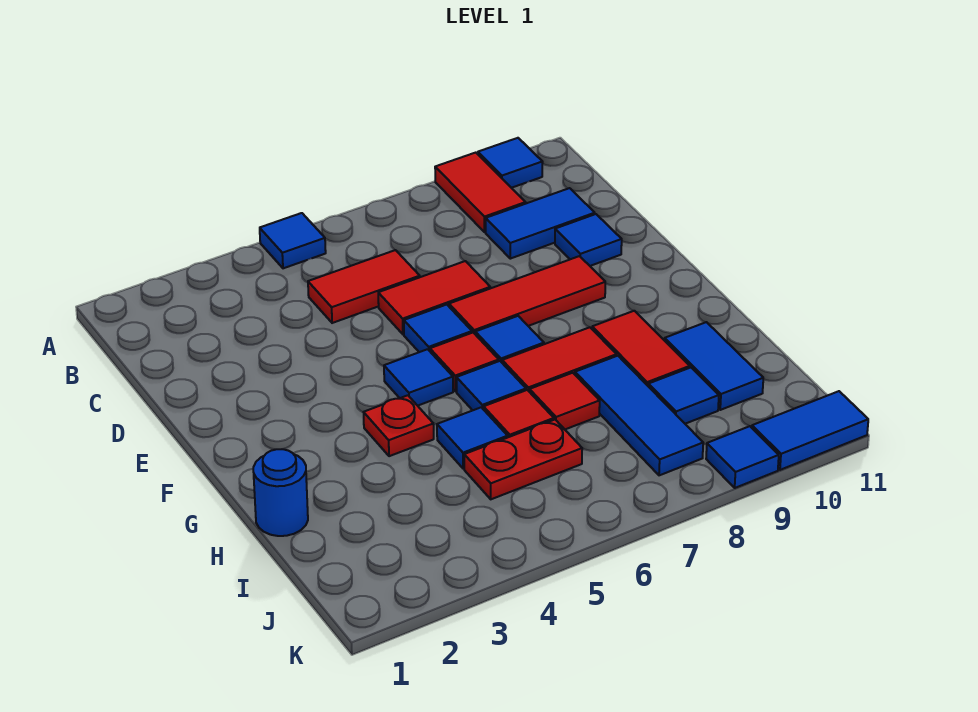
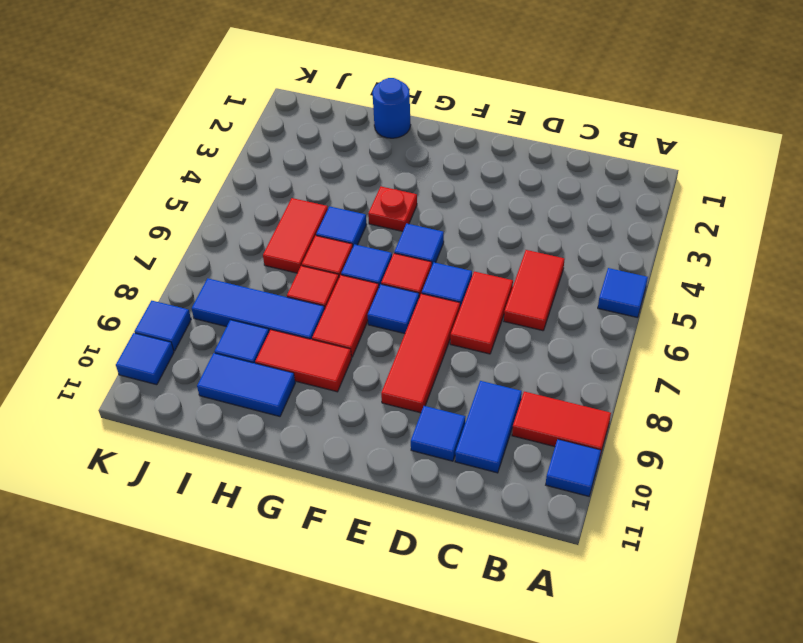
red plate I5:I6 level 1 -> red tile I5:I6 level 1
blue tile K10:K11 level 1 -> blue tile K10 level 1

